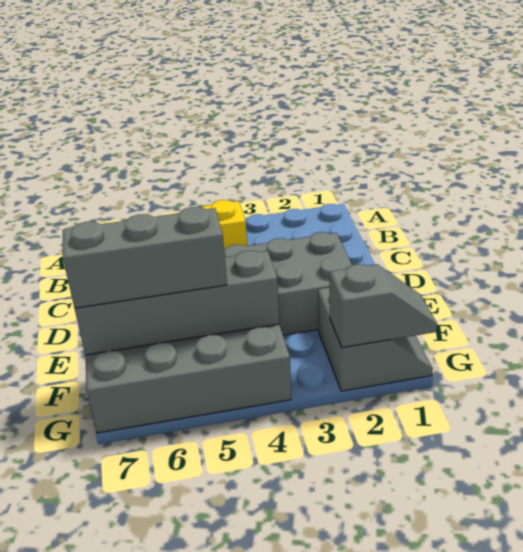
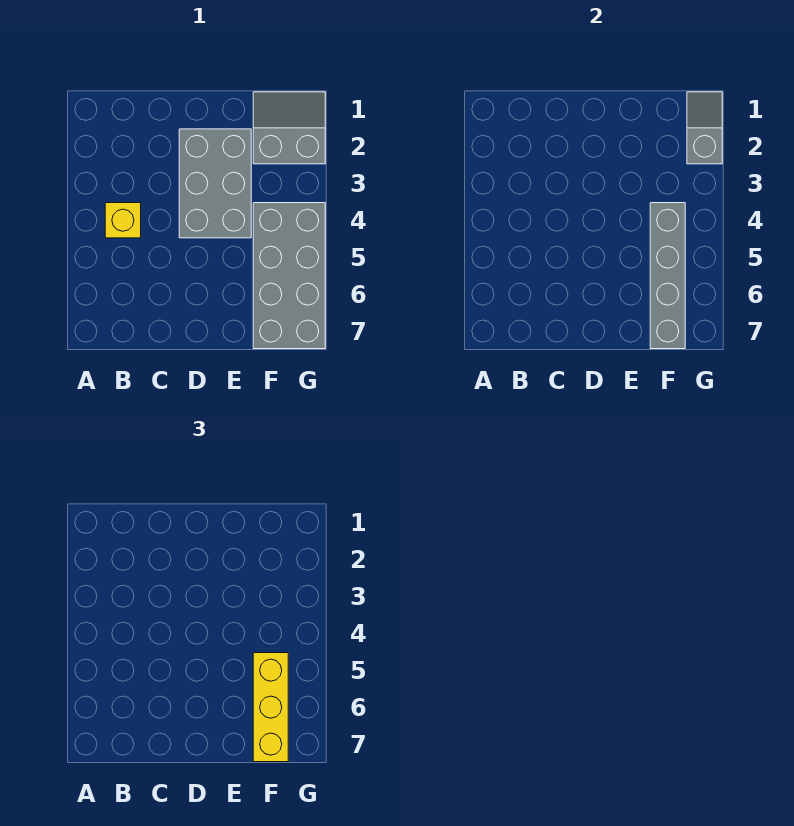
grey brick F5:F7 level 3 -> yellow brick F5:F7 level 3

